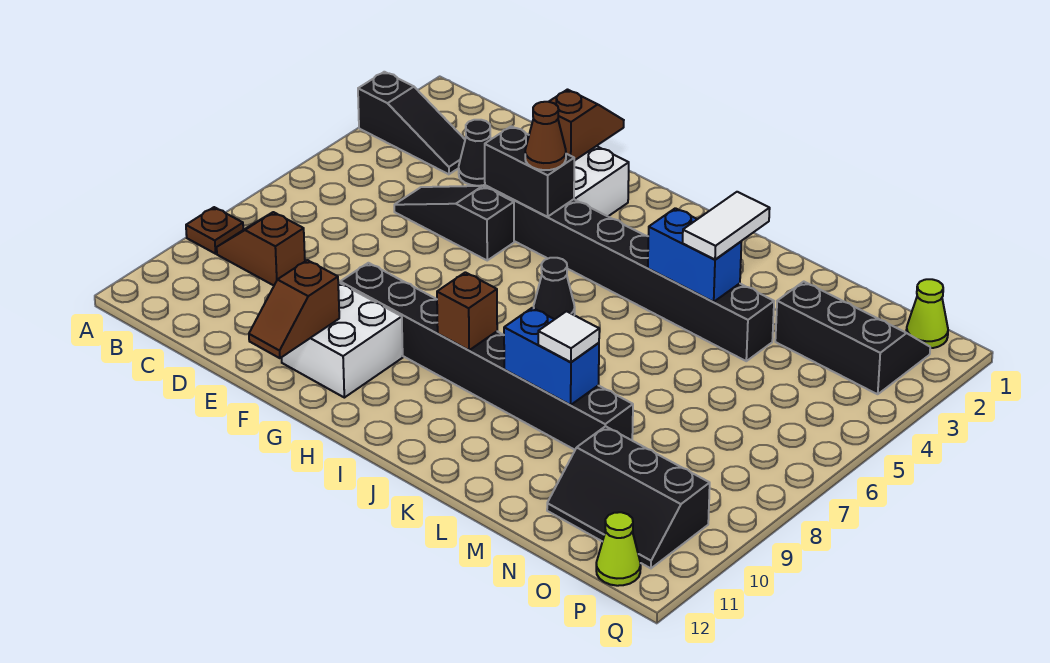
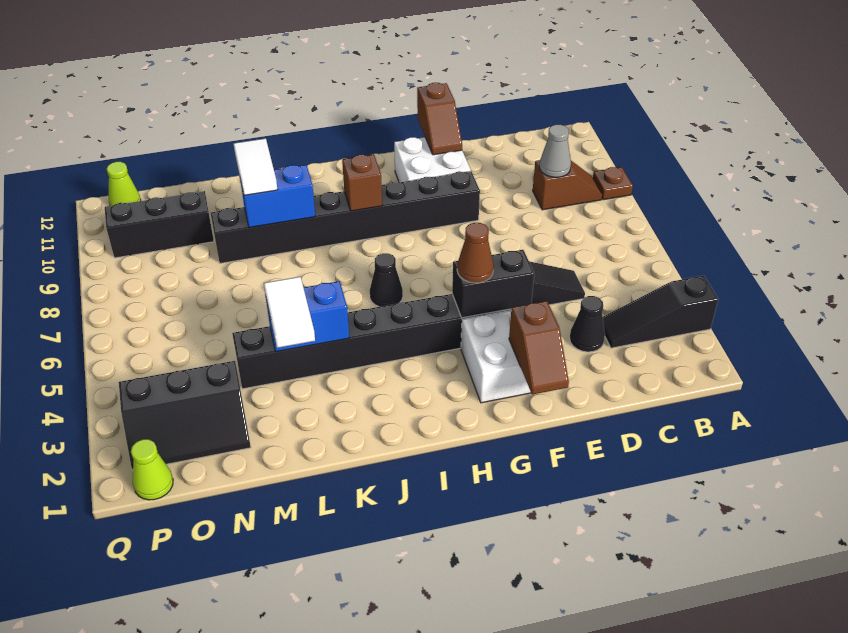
none -> grey cone C9 level 2
brown slope F11:F12 level 2 top 11 -> brown slope F11:F12 level 2 top 12
white tile L9 level 3 -> white tile L9:L10 level 3

